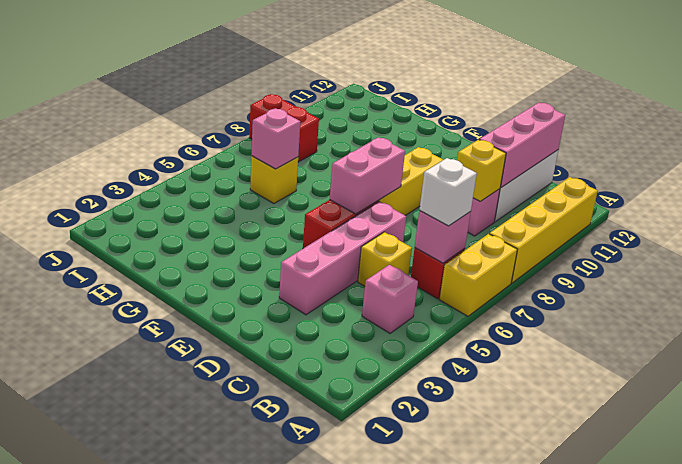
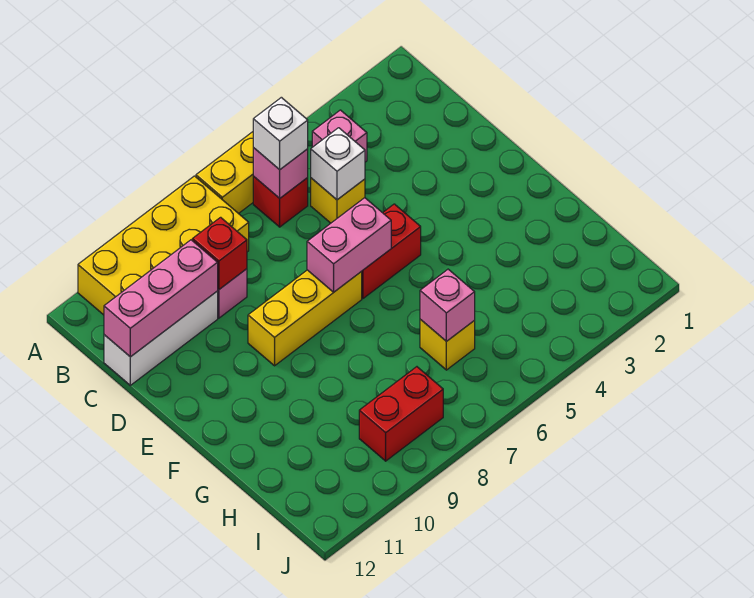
yellow brick A8:A11 level 1 -> yellow brick A8:B11 level 1
none -> white brick C5 level 2
yellow brick C9 level 2 -> red brick C9 level 2
pink brick D3:D6 level 1 -> none
red brick I8:J8 level 1 -> red brick I8:I9 level 1

